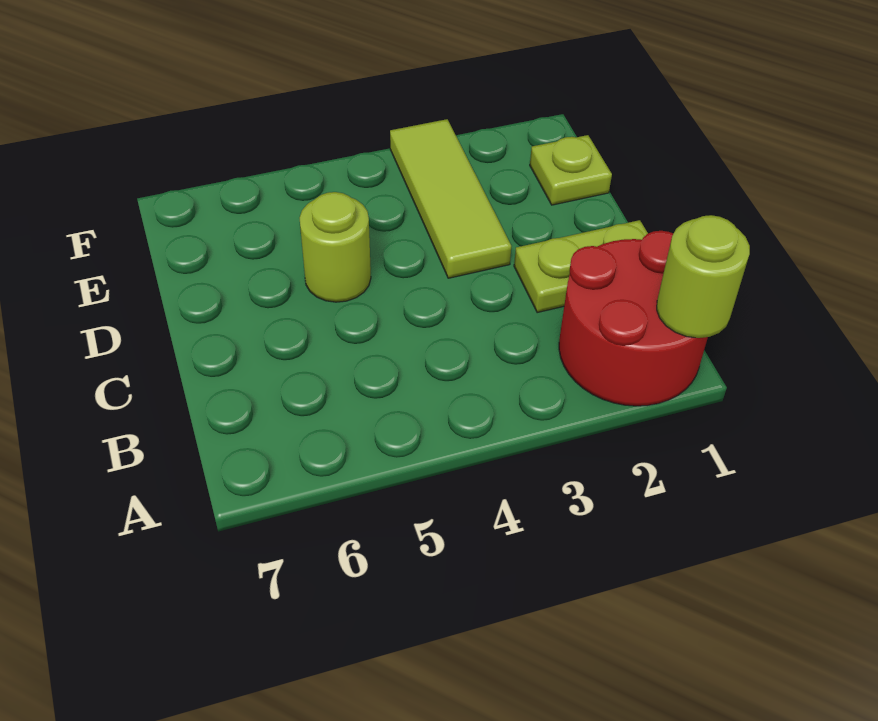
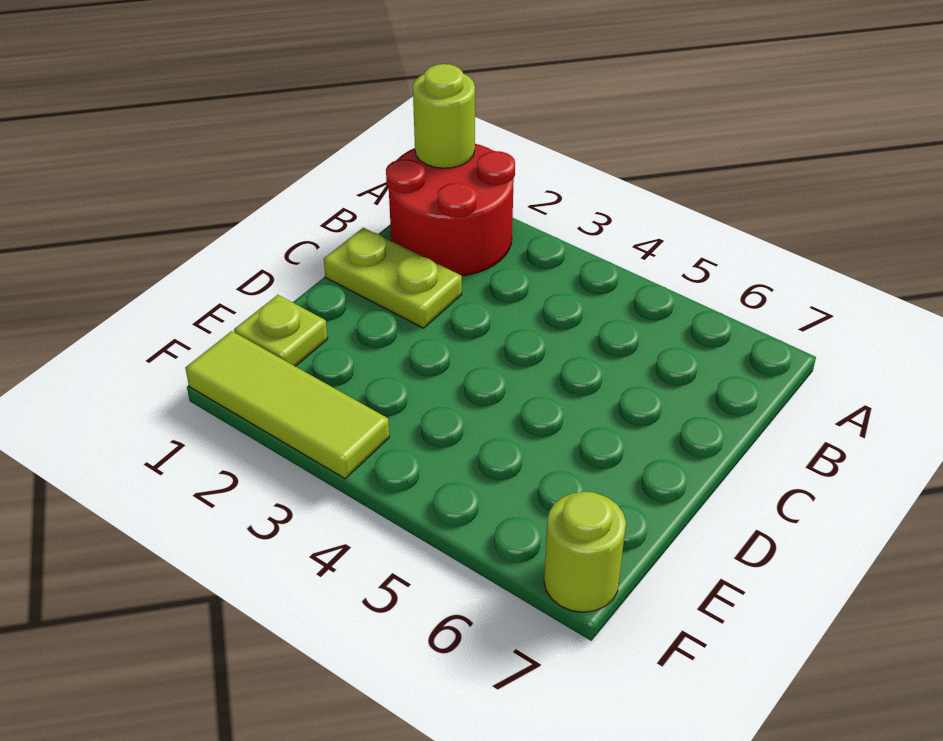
lime tile D3:F3 level 1 -> lime tile F1:F3 level 1
lime round brick D5 level 1 -> lime round brick F7 level 1

